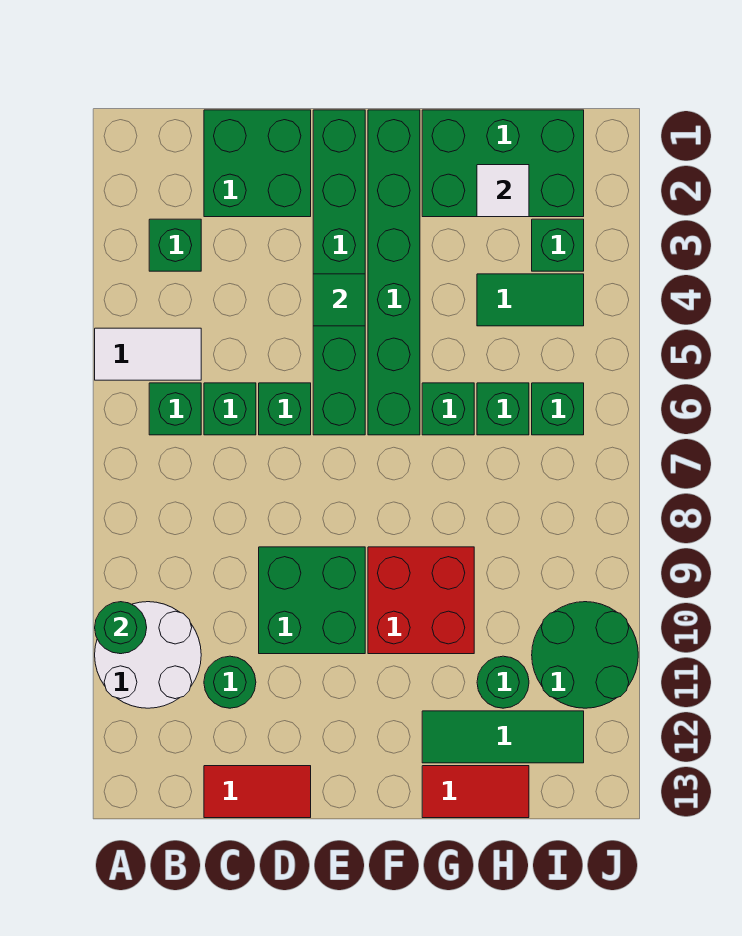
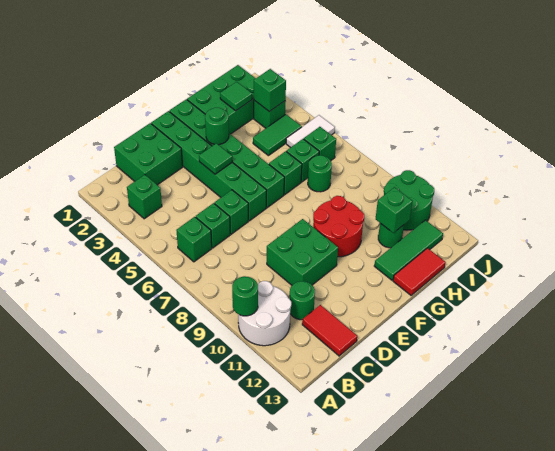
white tile A5:B5 level 1 -> white tile I5:J5 level 1
red tile C13:D13 level 1 -> red tile C12:C13 level 1
none -> green round brick F3 level 2
red brick F9:G10 level 1 -> red round brick F9:G10 level 1
white tile H2 level 2 -> green tile H2 level 2
none -> green round brick H7 level 1
none -> green brick H11 level 2
none -> green brick I3 level 2

